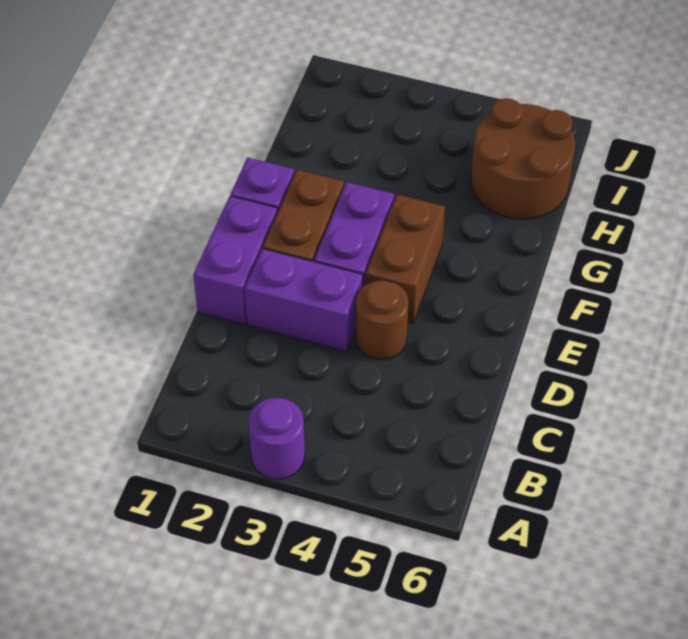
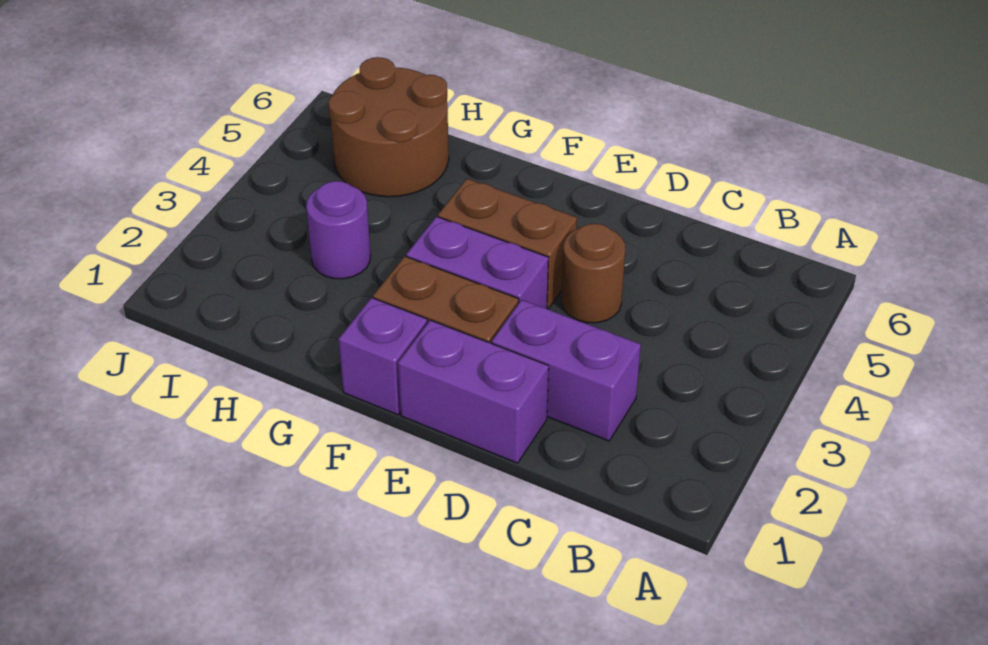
purple round brick A3 level 1 -> purple round brick H3 level 1
purple brick D2:D3 level 1 -> purple brick C2:D2 level 1

